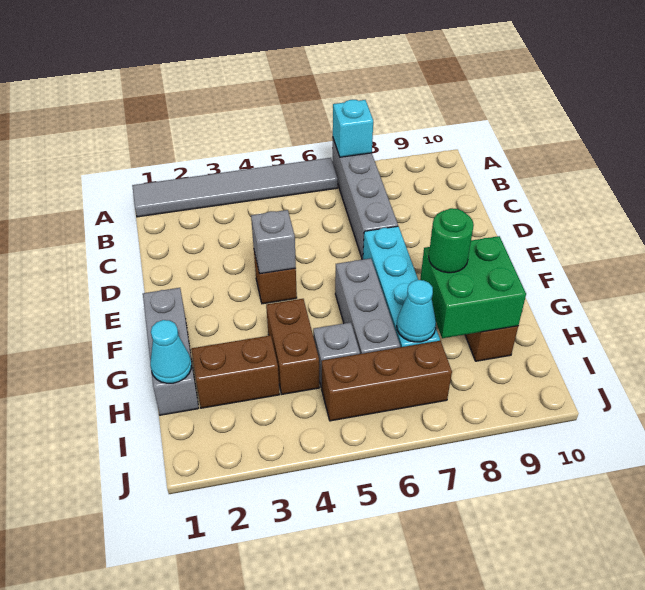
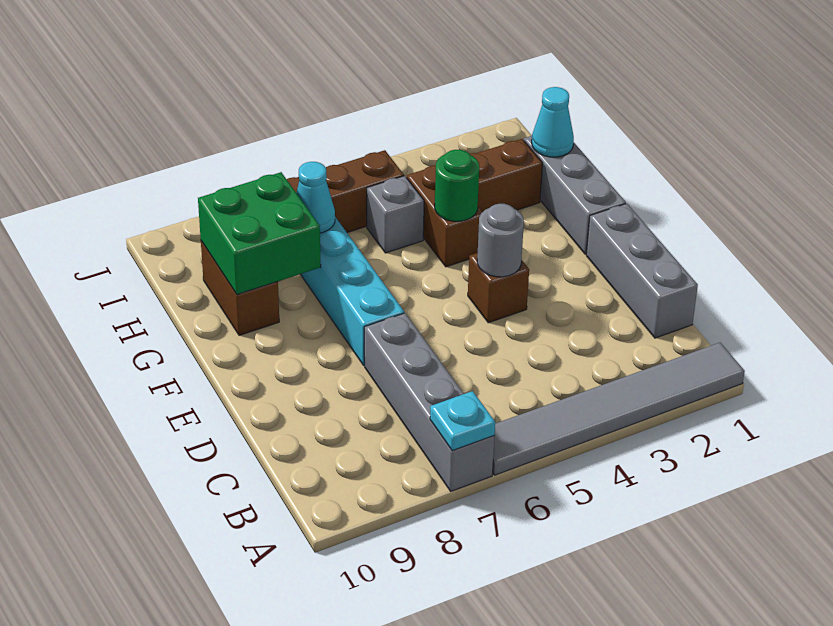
cyan brick A7 level 2 -> cyan plate A7 level 2
grey brick E4 level 2 -> grey round brick E4 level 2
grey brick F6:H6 level 1 -> grey brick C1:E1 level 1
green round brick G8 level 3 -> green round brick G4 level 2

